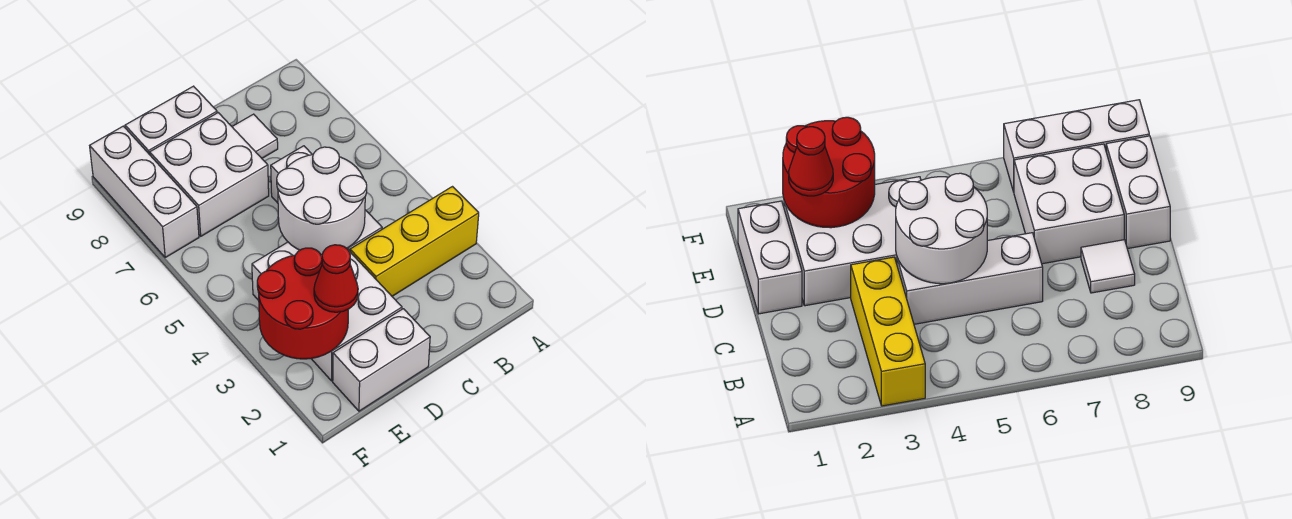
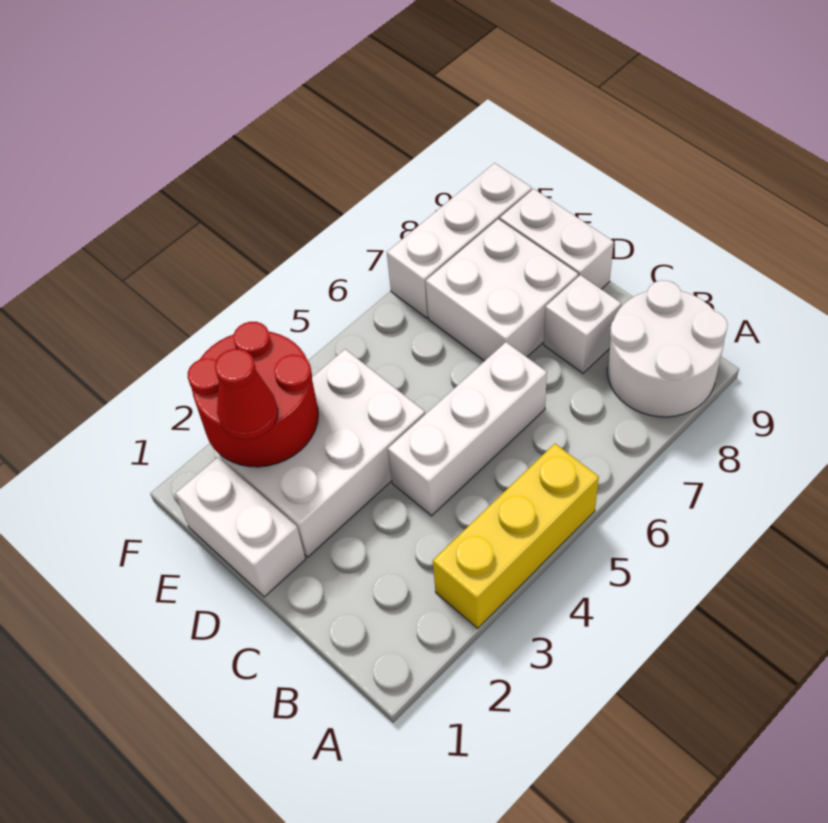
yellow brick A3:C3 level 1 -> yellow brick A3:A5 level 1
white round brick C4:D5 level 2 -> white round brick A8:B9 level 1
white tile C8 level 1 -> white brick C8 level 1

